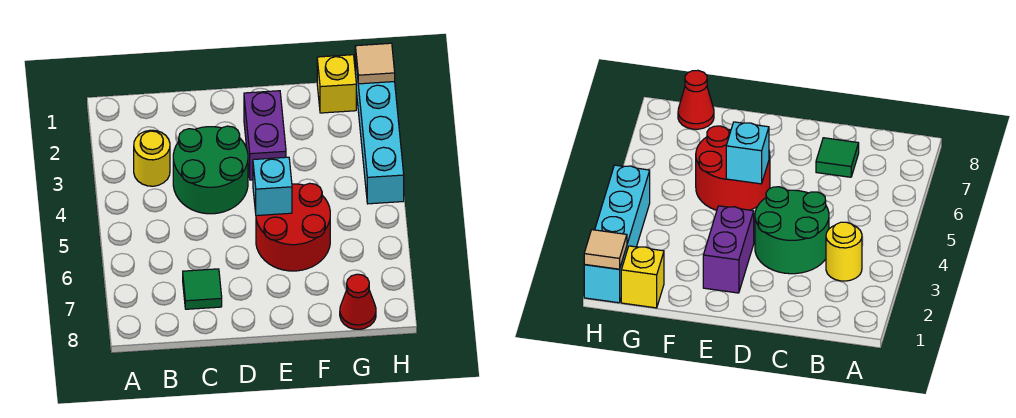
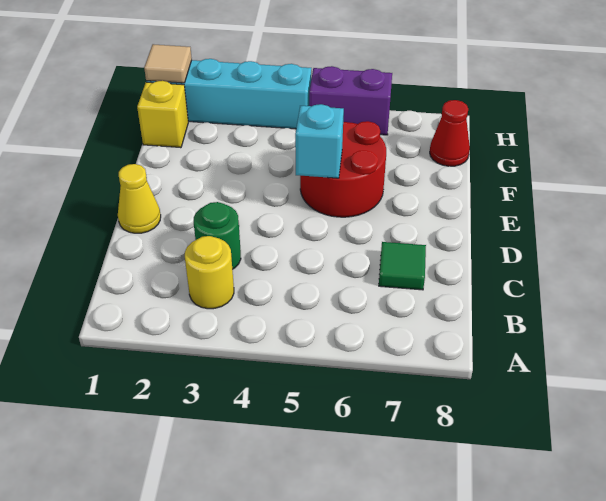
green round brick C3:D4 level 1 -> green round brick C3 level 1
none -> yellow cone D1 level 1
purple brick E2:E3 level 1 -> purple brick H5:H6 level 1

